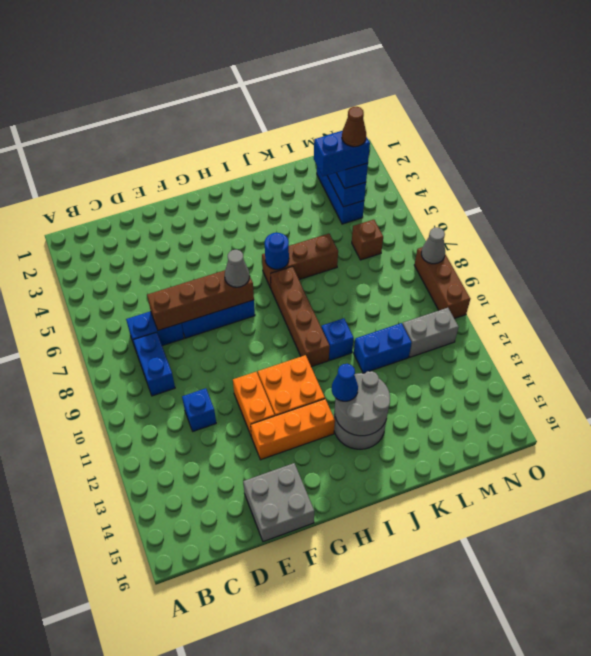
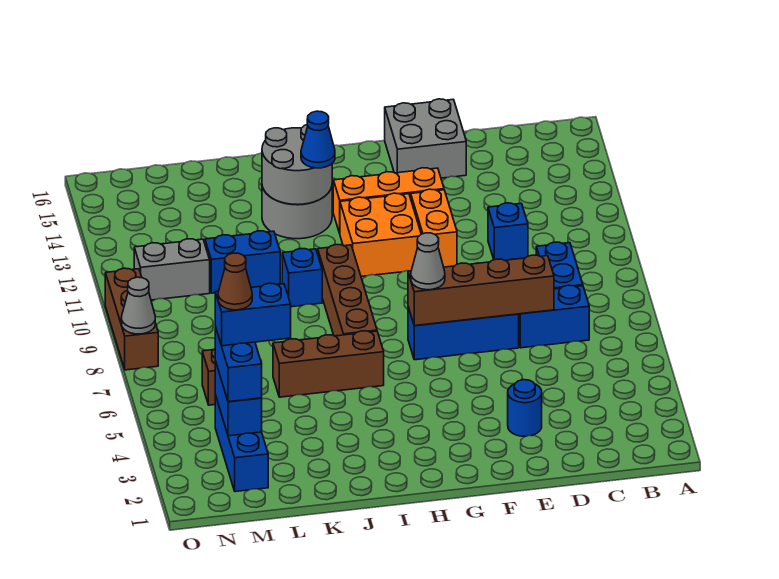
blue round brick I6 level 2 -> blue round brick E3 level 1

